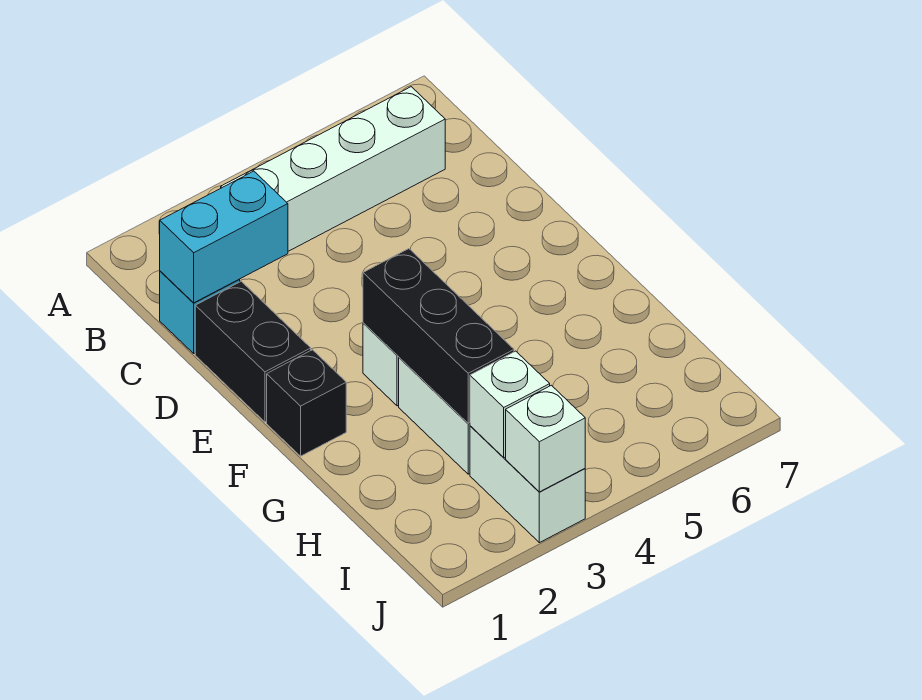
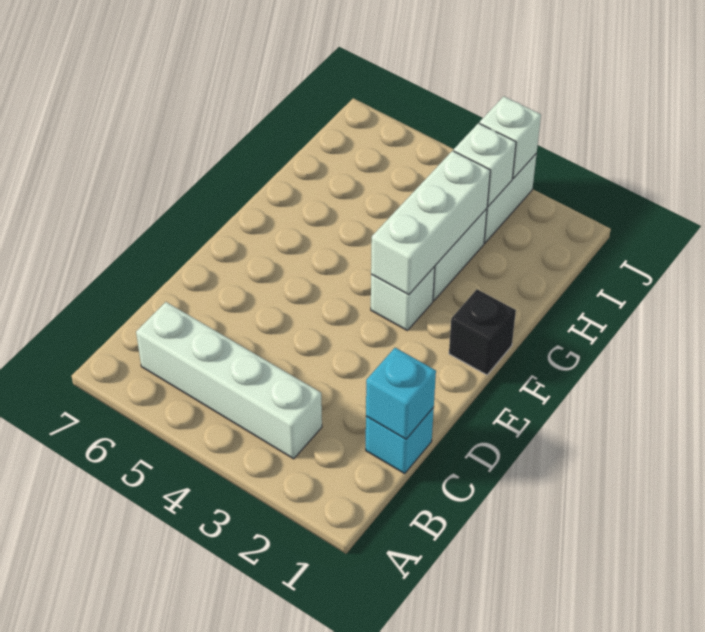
cyan brick C1:C2 level 2 -> cyan brick C1 level 2
black brick D1:E1 level 1 -> none
black brick F3:H3 level 2 -> white brick F3:H3 level 2

